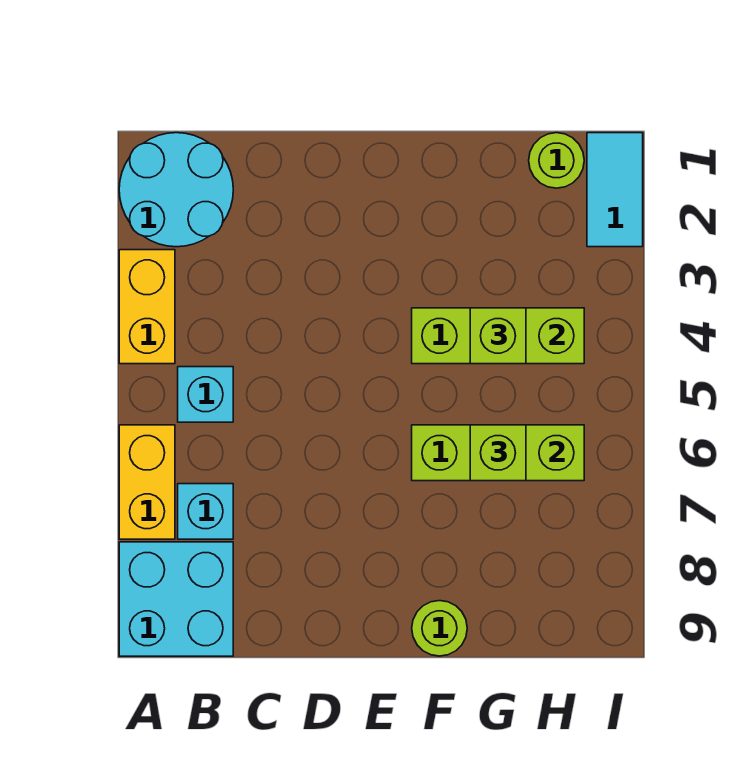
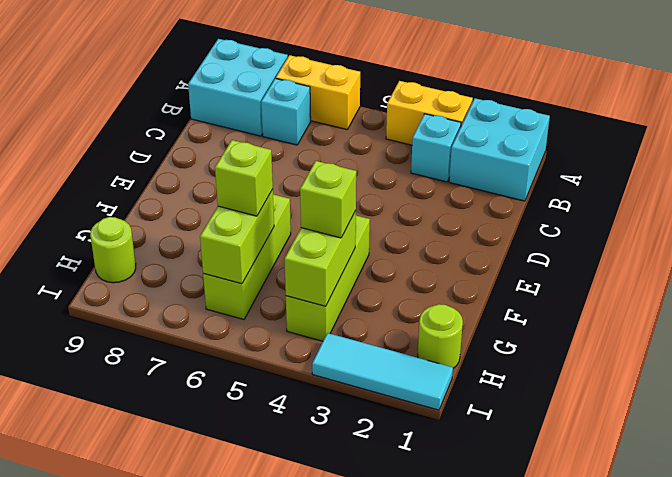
cyan round brick A1:B2 level 1 -> cyan brick A1:B2 level 1
cyan brick B5 level 1 -> cyan brick B3 level 1
lime round brick F9 level 1 -> lime round brick H9 level 1
cyan tile I1:I2 level 1 -> cyan tile I1:I3 level 1

